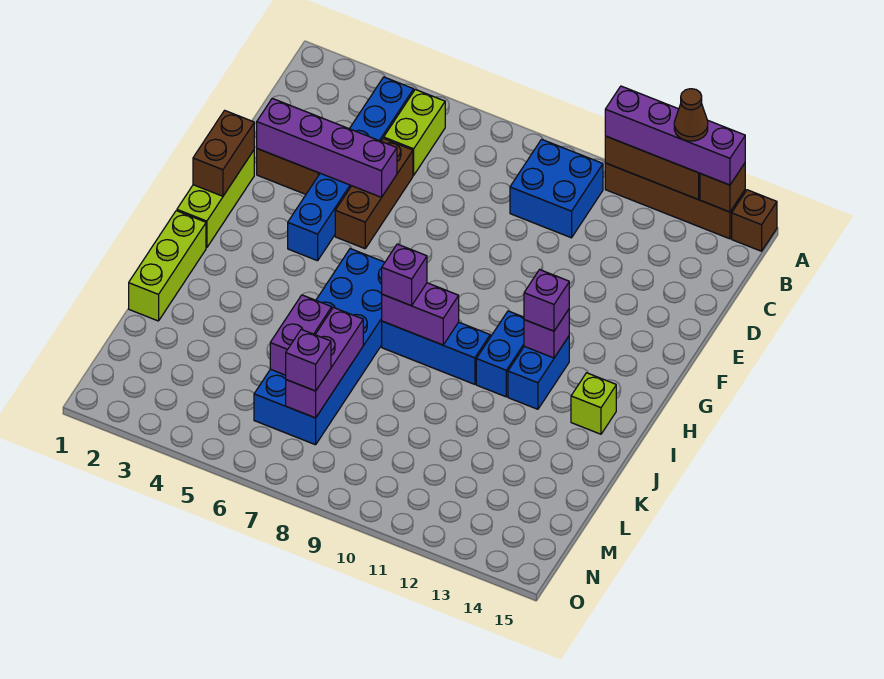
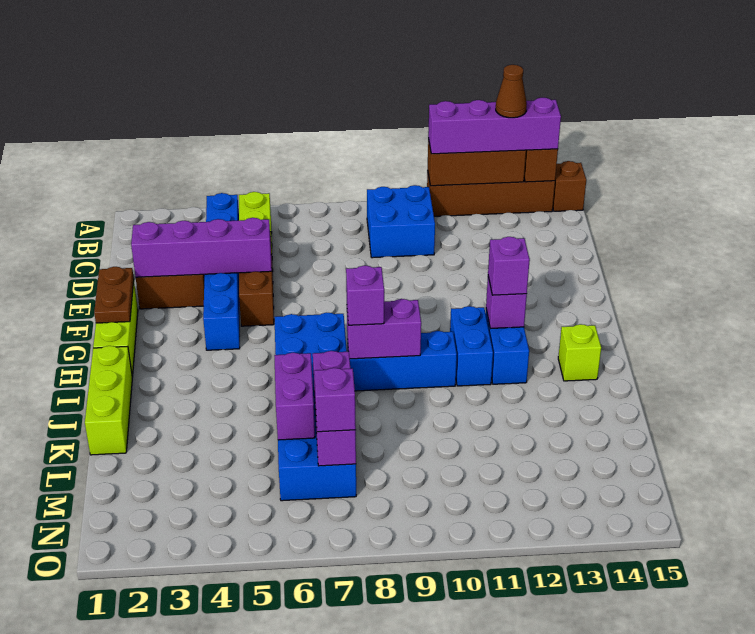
brown brick F1:G1 level 2 -> brown plate F1:G1 level 2

